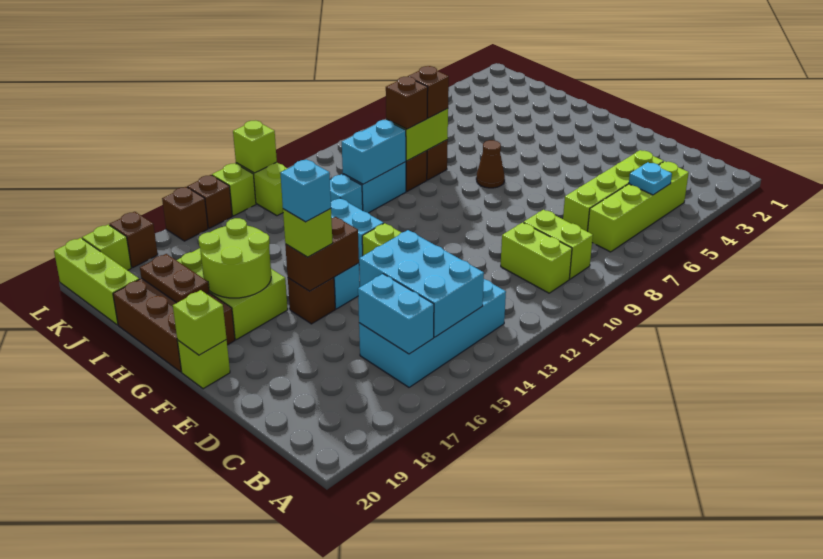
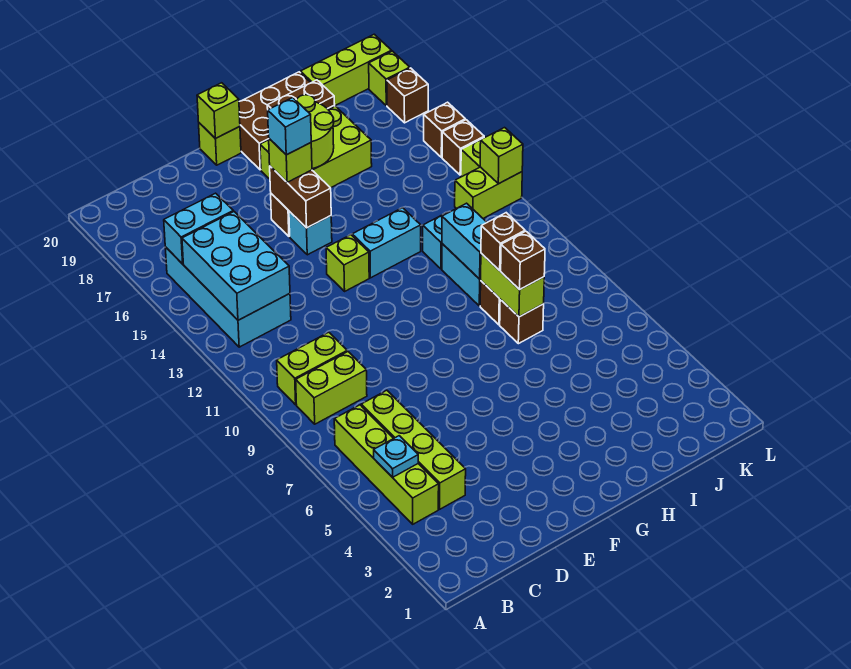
cyan brick B14:D15 level 2 -> cyan brick B13:C15 level 2
brown cone G7 level 1 -> none

